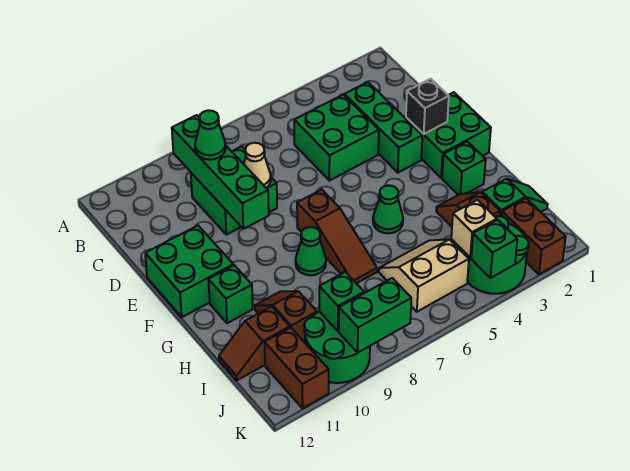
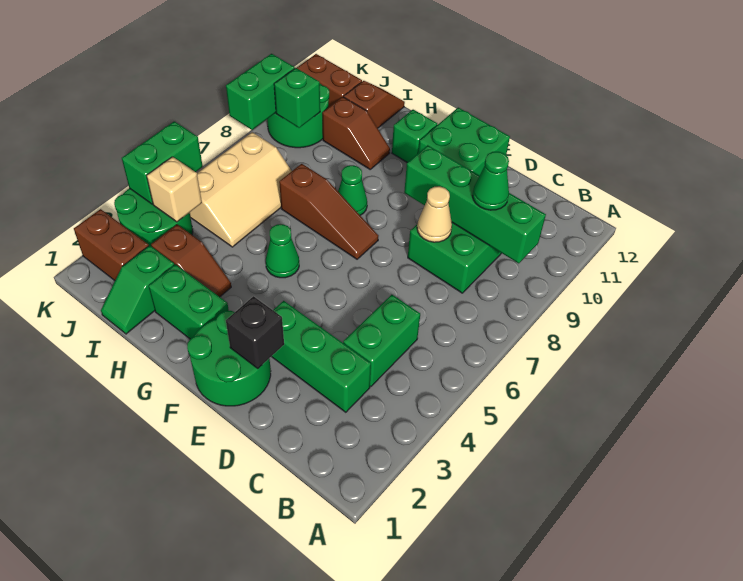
green brick C4:D5 level 1 -> green brick C4:C5 level 1
green brick E1:F2 level 1 -> green round brick E1:F2 level 1
brown slope F7:H7 level 1 top F -> brown slope F7:H7 level 1 top H
green brick G2 level 1 -> green brick G2:H2 level 1
tan slope I5:J6 level 1 top J -> tan slope I5:J7 level 1 top J
green brick K4 level 2 -> green brick K4:K5 level 2

